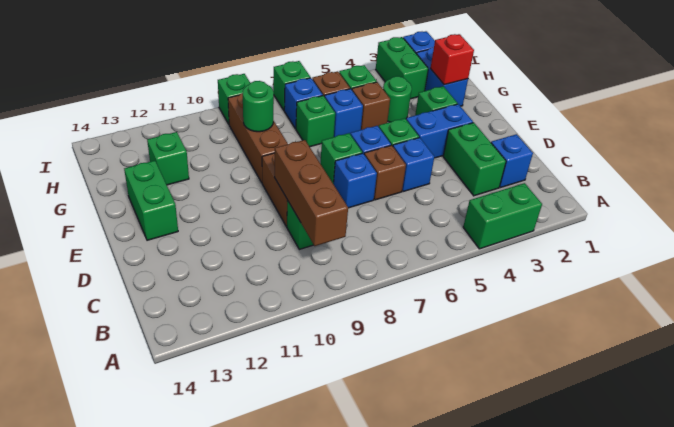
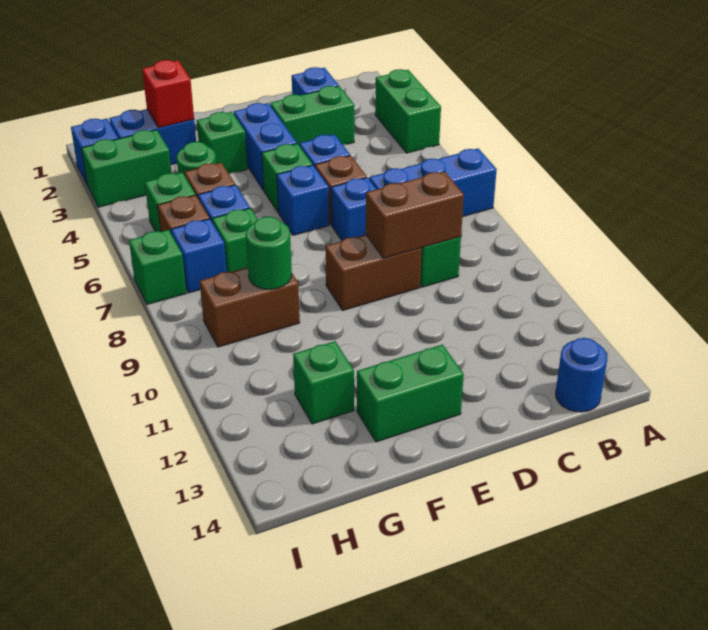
none -> blue brick A7:C7 level 1
brown brick B9:D9 level 2 -> brown brick C9:D9 level 2
none -> blue round brick B14 level 1
green brick E7 level 1 -> none
brown brick F9:H9 level 1 -> brown brick G9:H9 level 1
green brick I9 level 1 -> none

